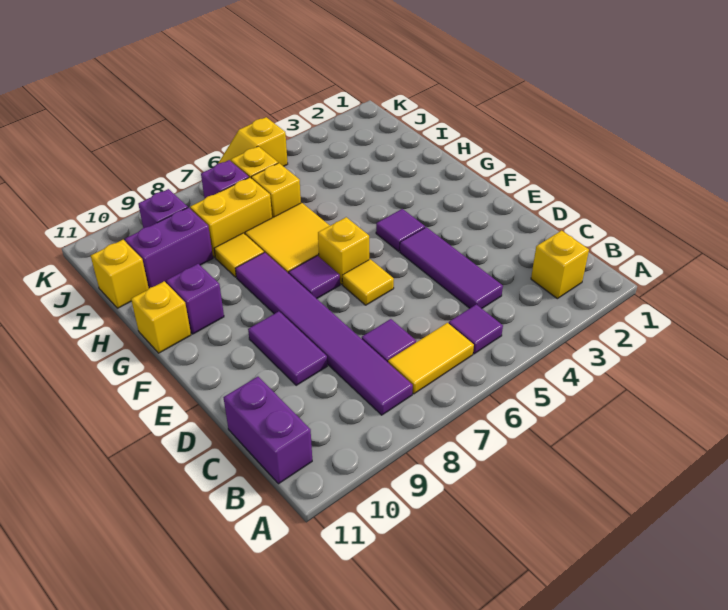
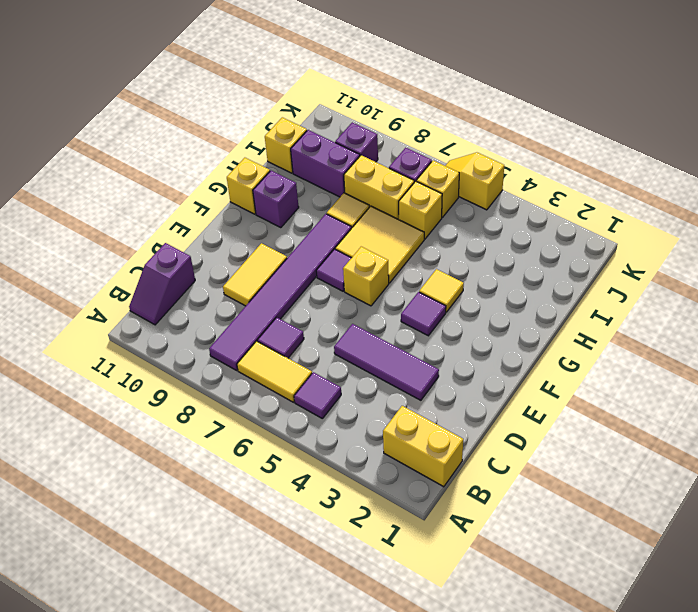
yellow brick B2 level 1 -> yellow brick B1:B2 level 1
purple brick B11:C11 level 1 -> purple slope B11:C11 level 1 top C
purple tile C4:E4 level 1 -> purple tile D3:D5 level 1
purple tile D9:E9 level 1 -> yellow tile D9:E9 level 1
yellow tile E6 level 1 -> yellow tile G4 level 1

